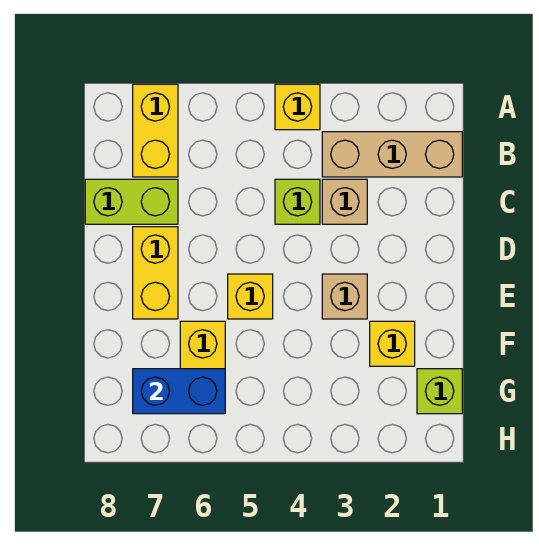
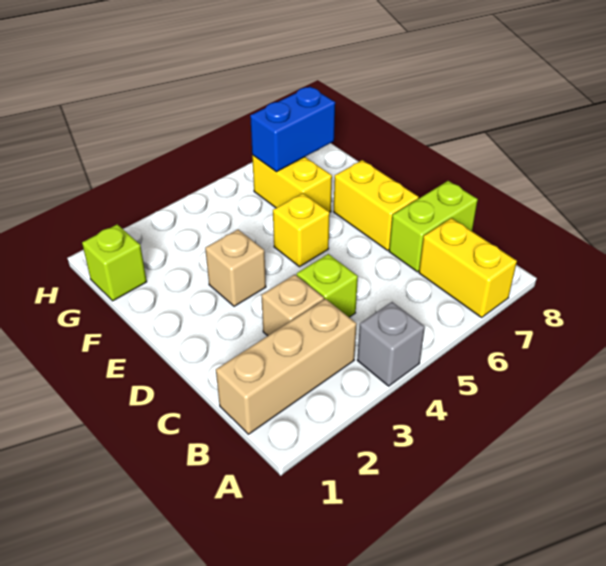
yellow brick A4 level 1 -> grey brick A4 level 1
yellow brick F2 level 1 -> none

